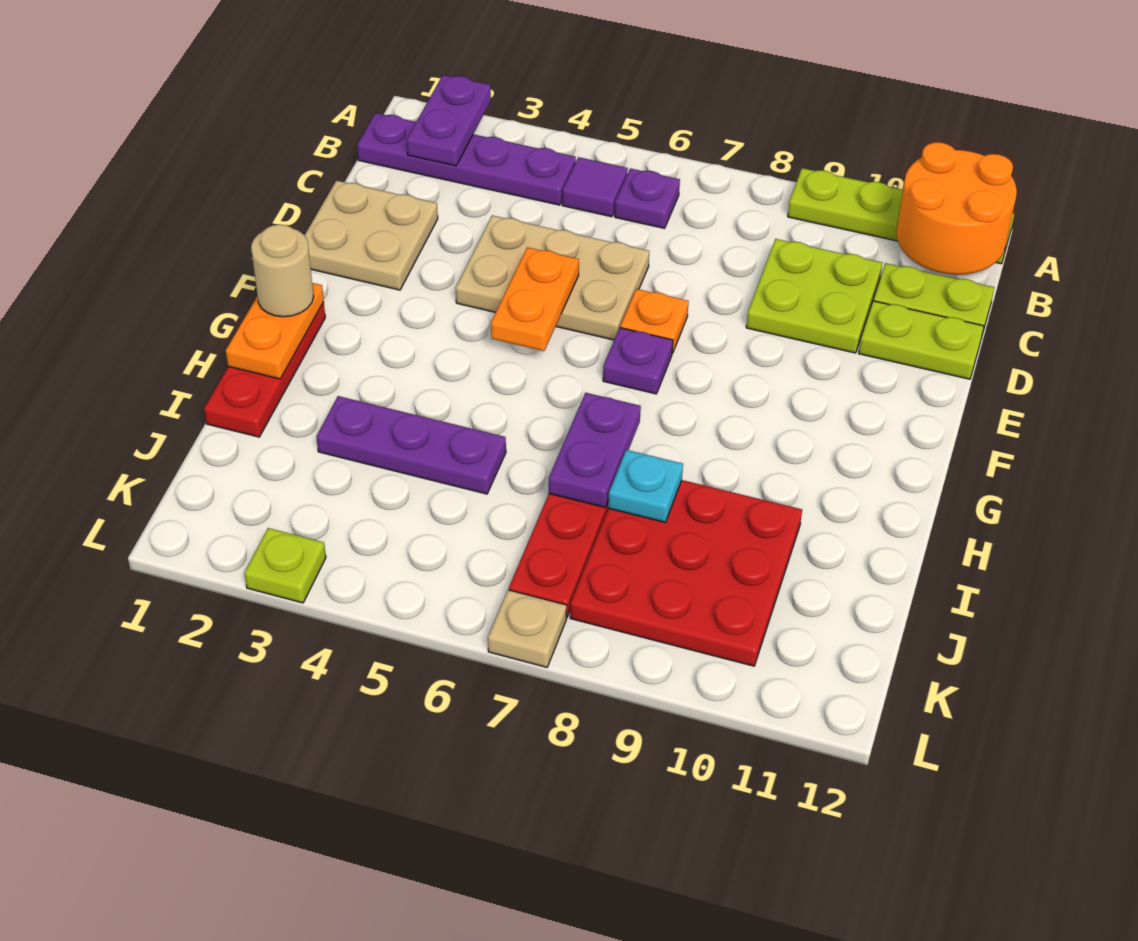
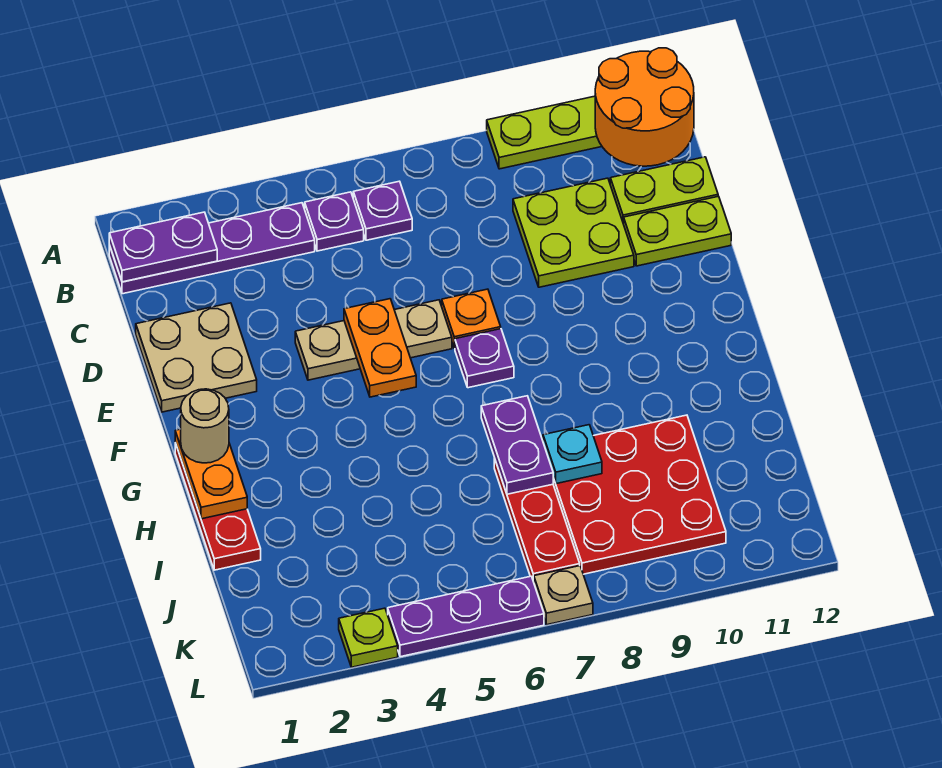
purple plate A2:B2 level 2 -> purple plate B1:B2 level 2
purple tile B5 level 1 -> purple plate B5 level 1
tan plate D4:E6 level 1 -> tan plate E4:E6 level 1
purple plate I3:I5 level 1 -> purple plate L4:L6 level 1

